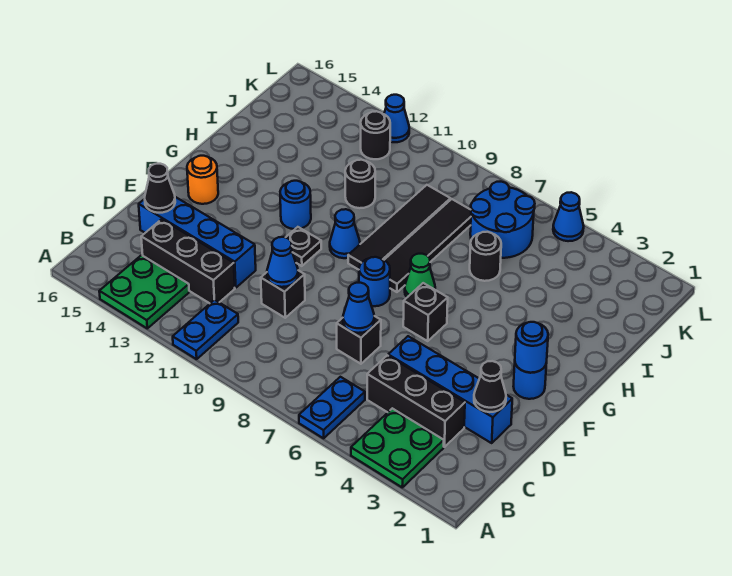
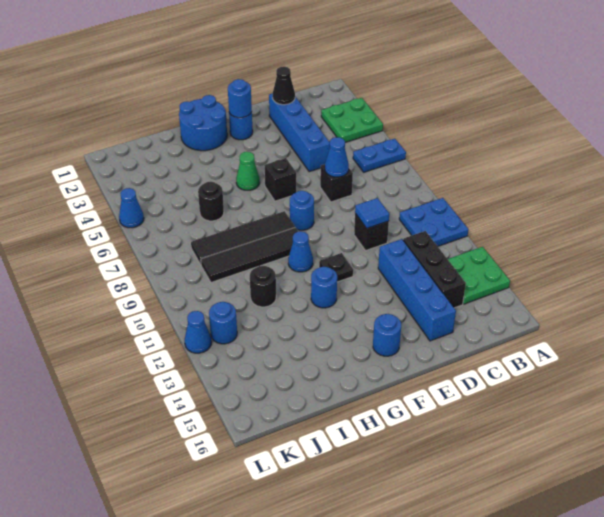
blue plate A11:B11 level 1 -> blue plate A10:B11 level 1
black brick C3:C5 level 1 -> none
blue cone D10 level 2 -> blue tile D10 level 2
black cone D15 level 2 -> none
orange round brick F15 level 1 -> blue round brick F15 level 1
green cone G7 level 1 -> green cone G5 level 1
blue round brick J6:K7 level 1 -> blue round brick G1:H2 level 1
black round brick K12 level 1 -> blue round brick K12 level 1

